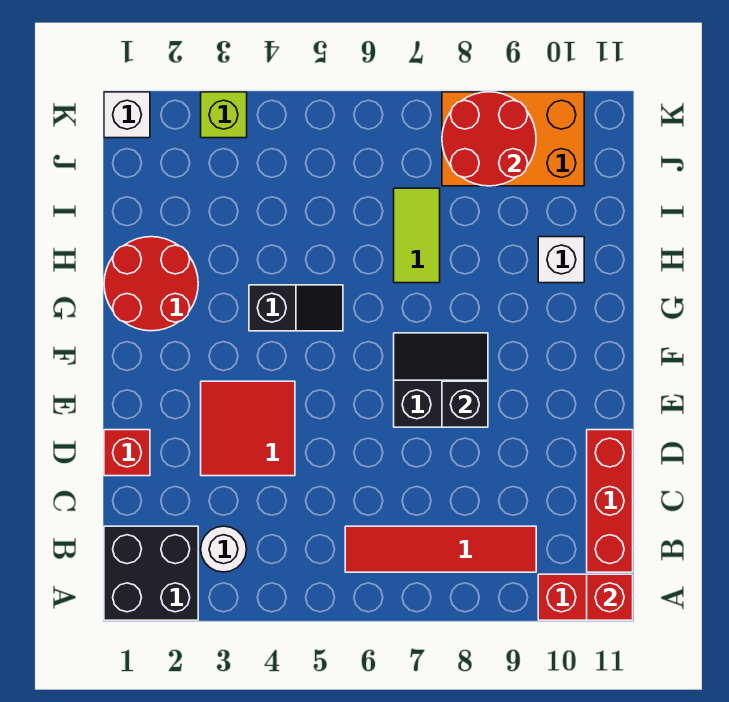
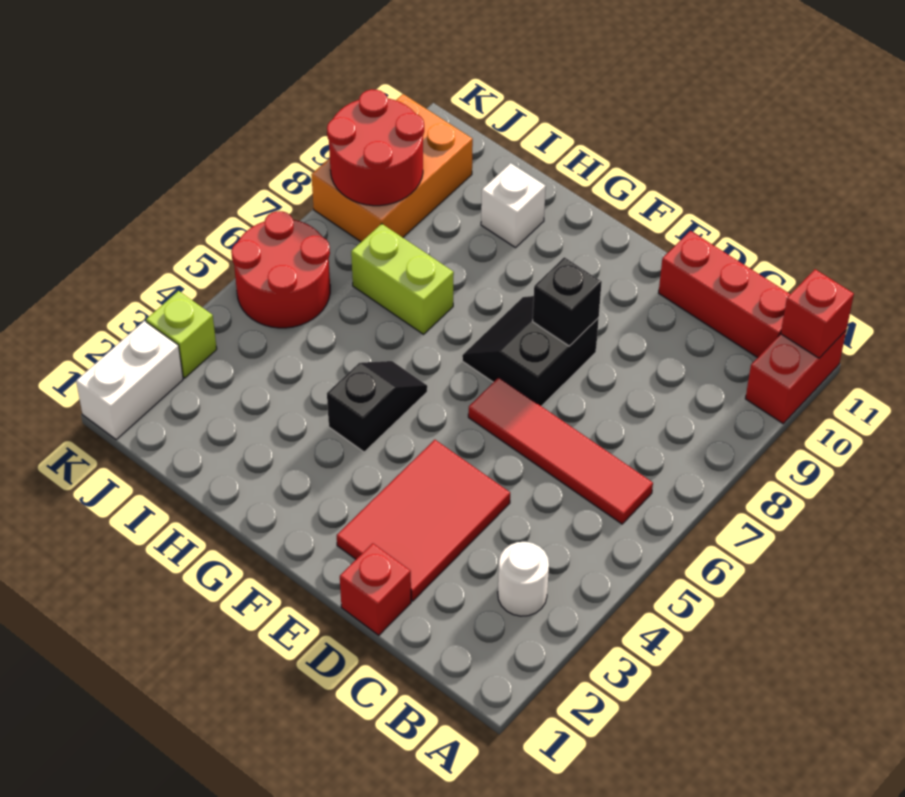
black brick A1:B2 level 1 -> none
red tile B6:B9 level 1 -> red tile B6:E6 level 1
red tile D3:E4 level 1 -> red tile D2:E4 level 1
red round brick G1:H2 level 1 -> red round brick J5:K6 level 1
lime tile H7:I7 level 1 -> lime brick H7:I7 level 1
white brick K1 level 1 -> white brick K1:K2 level 1

